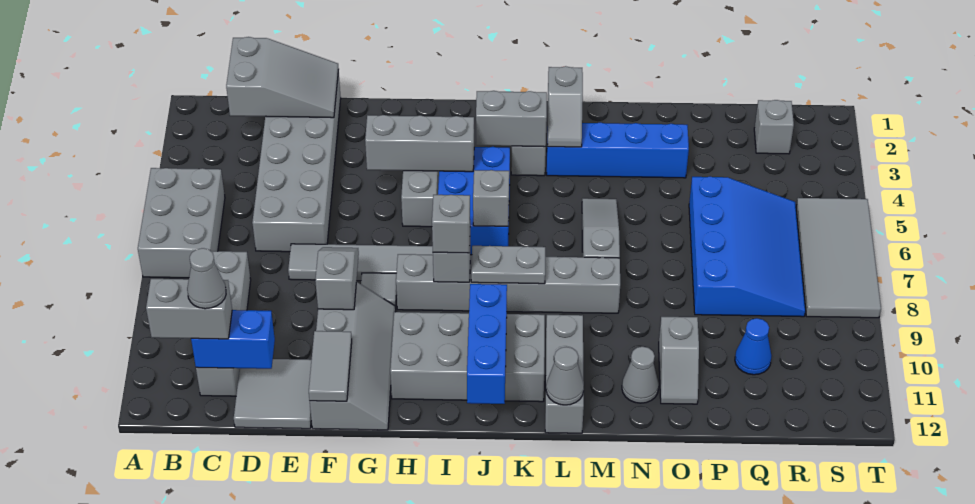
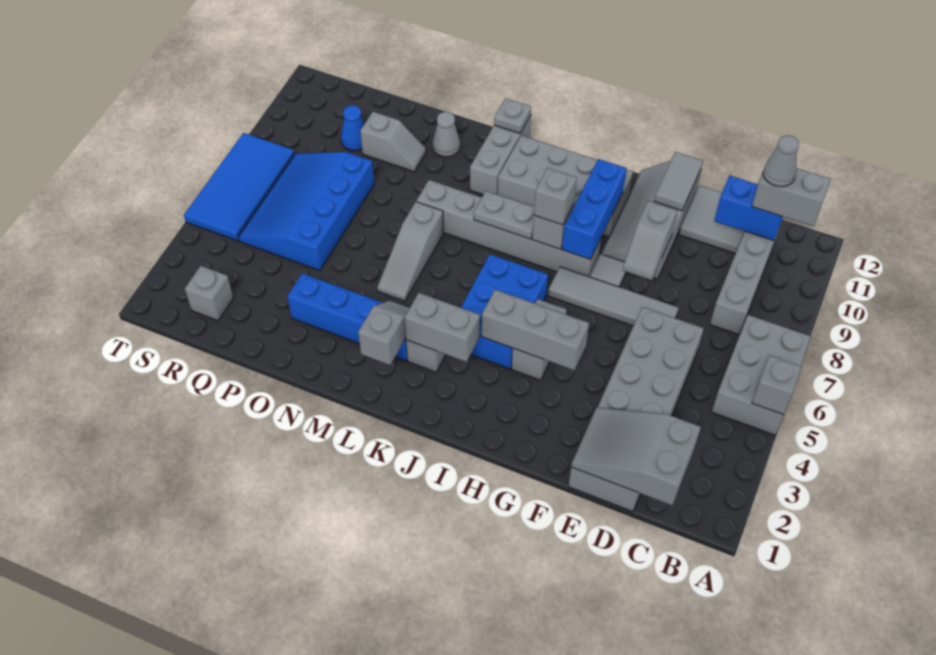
grey brick J6 level 2 -> grey brick A5 level 2
blue brick J10:J12 level 2 -> blue brick H8:H10 level 2
grey cone L12 level 2 -> grey plate L12 level 2
grey slope O10:O11 level 1 top 10 -> grey slope O10:P10 level 1 top P
grey tile S5:T8 level 1 -> blue tile S5:T8 level 1

